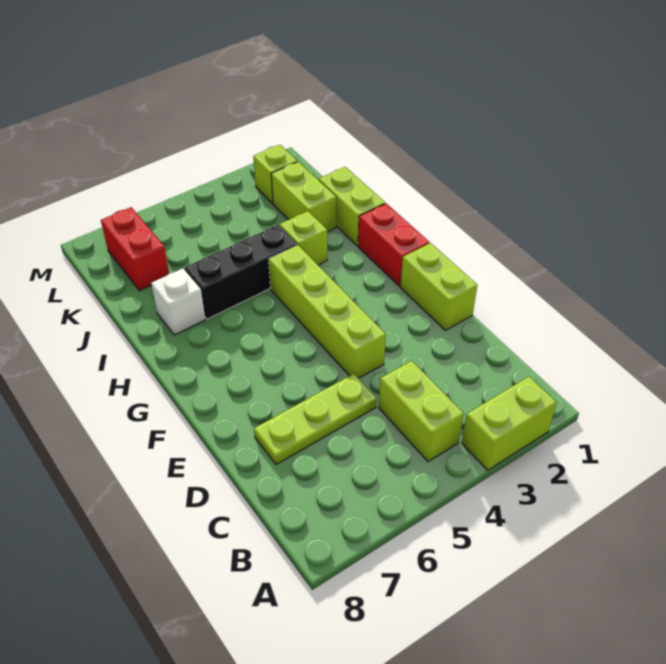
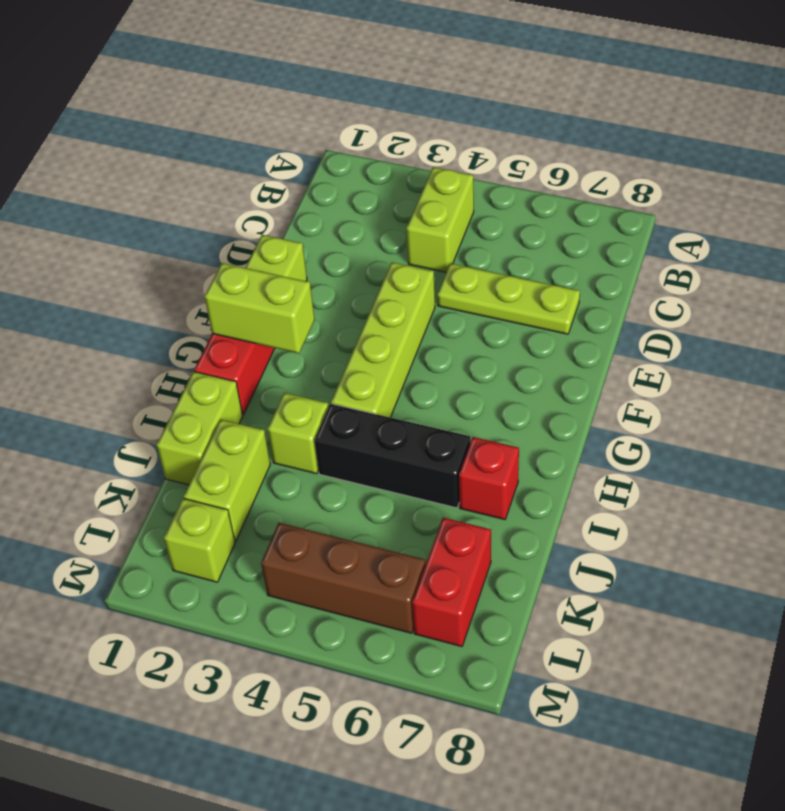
lime brick A2:A3 level 1 -> lime brick G1:G2 level 2
white brick I7 level 1 -> red brick I7 level 1
none -> brown brick L4:L6 level 1

